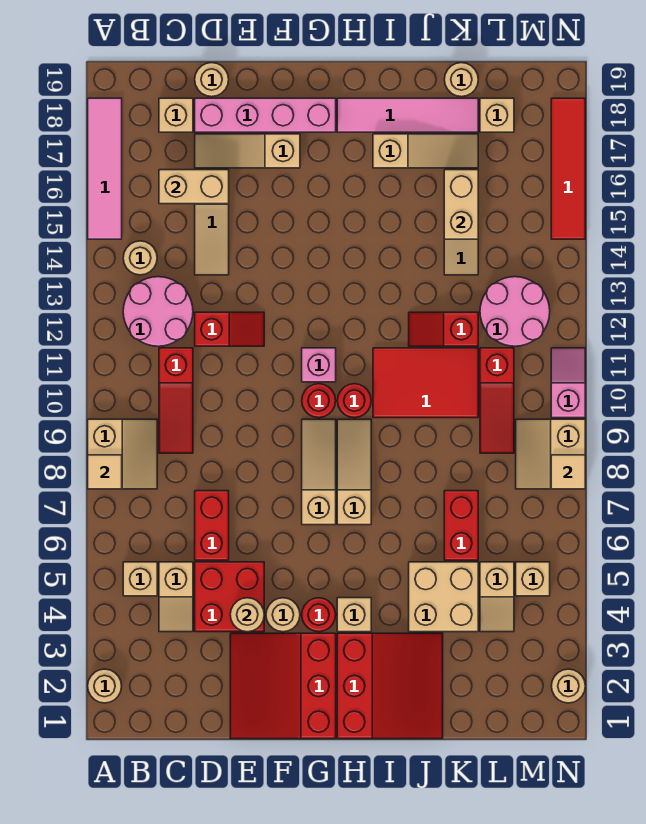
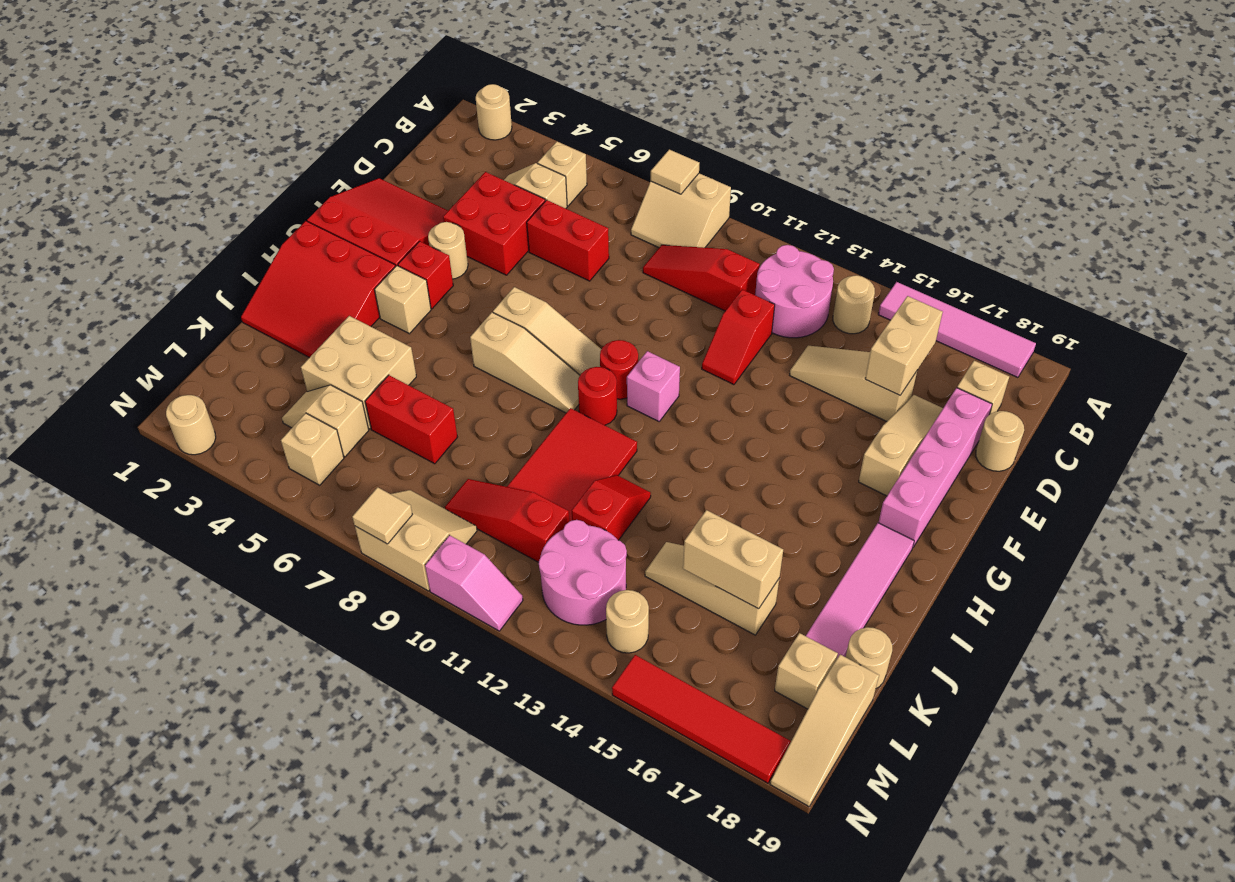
tan round brick E4 level 2 -> tan round brick M14 level 1
red round brick G4 level 1 -> red brick G4 level 1
tan slope I17:K17 level 1 top I -> tan slope L19:N19 level 1 top L

